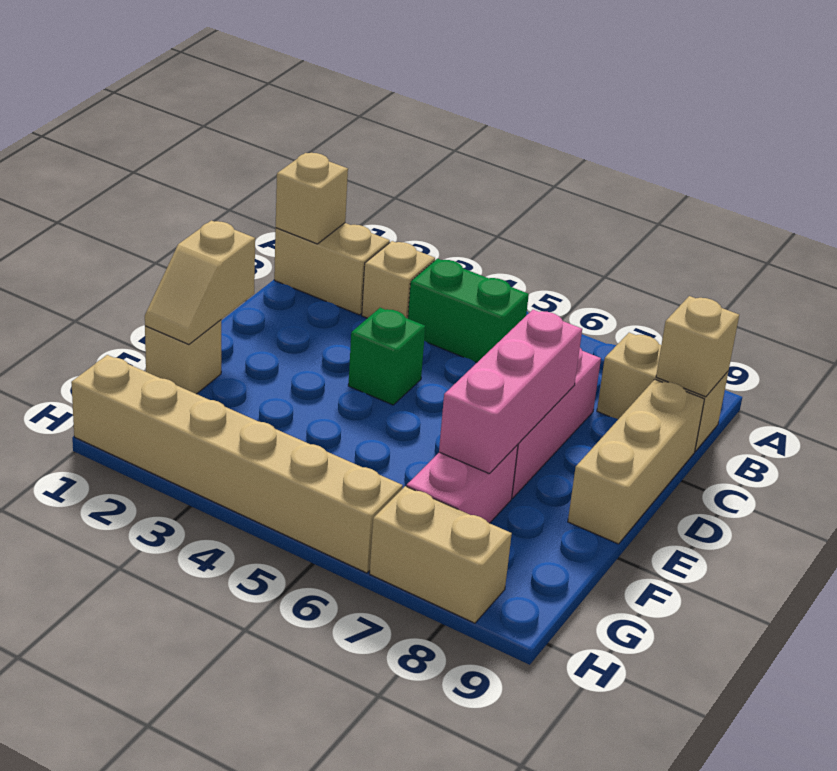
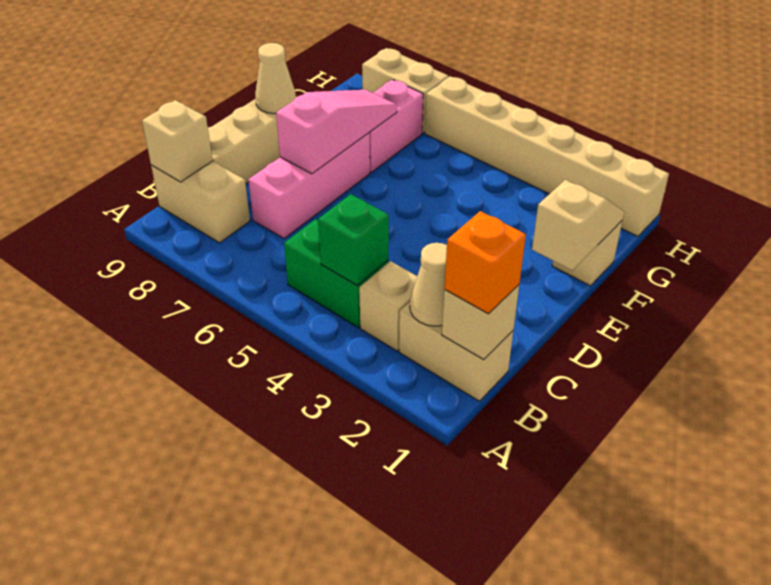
none -> orange brick B1 level 3
none -> tan cone B2 level 2
green brick D4 level 1 -> green brick B4 level 2
pink brick D7:F7 level 2 -> pink slope D7:F7 level 2 top D
none -> tan cone E9 level 2

